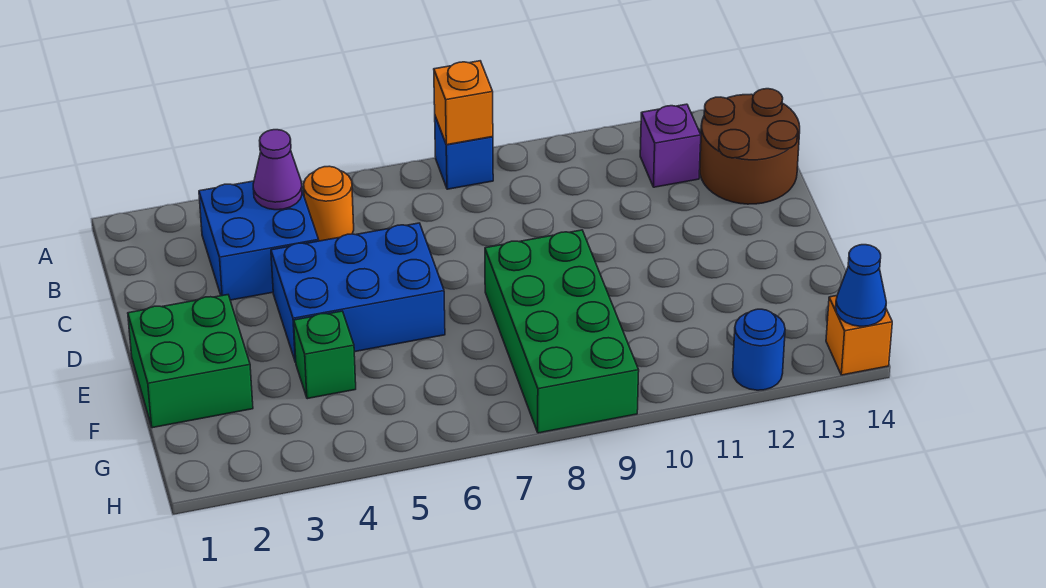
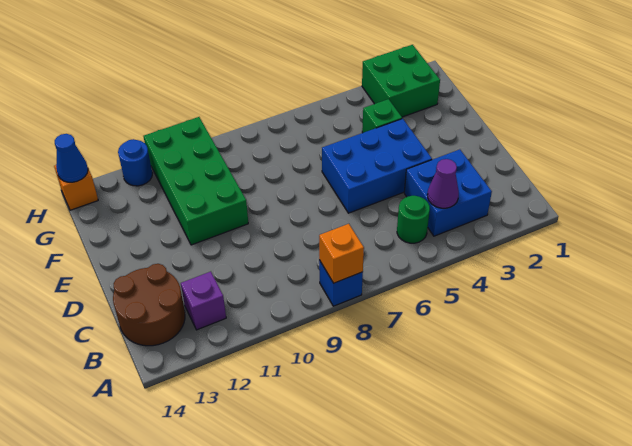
orange round brick B5 level 1 -> green round brick B5 level 1
green brick E1:F2 level 1 -> green brick G2:H3 level 1
green brick E8:H9 level 1 -> green brick E10:H11 level 1

